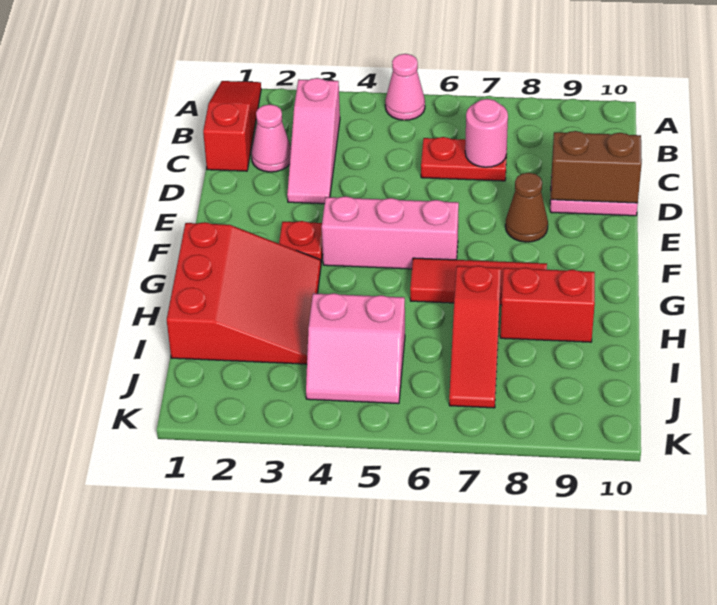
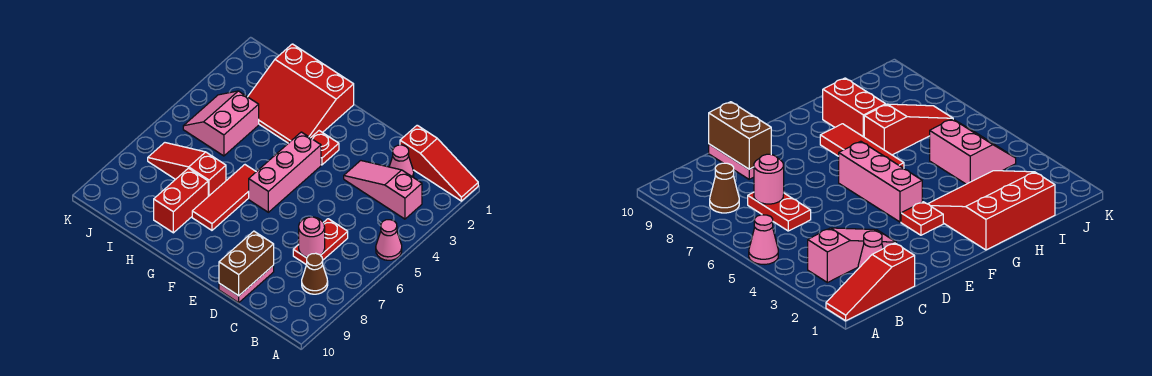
brown cone E8 level 1 -> brown cone B8 level 1

